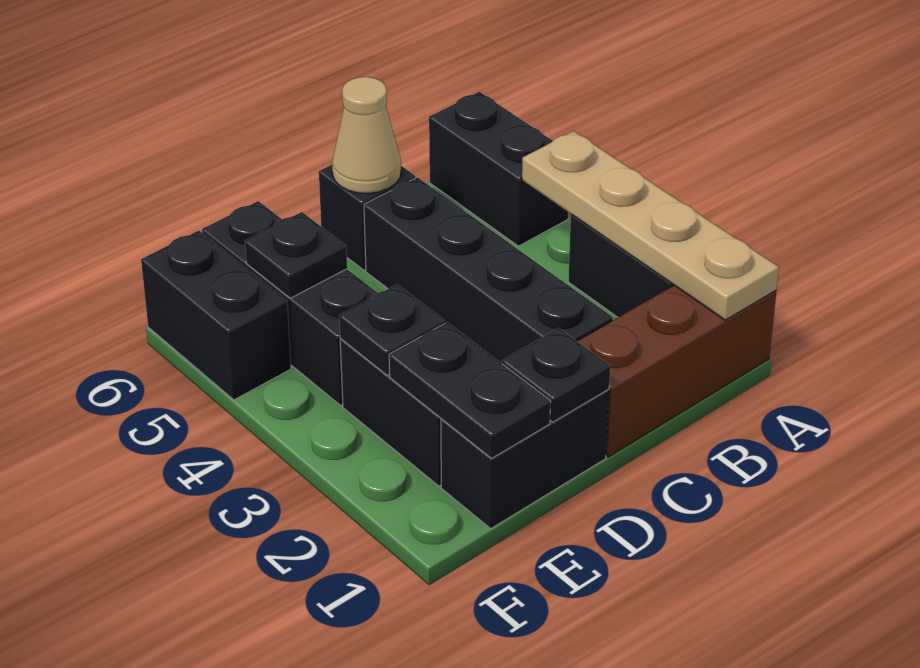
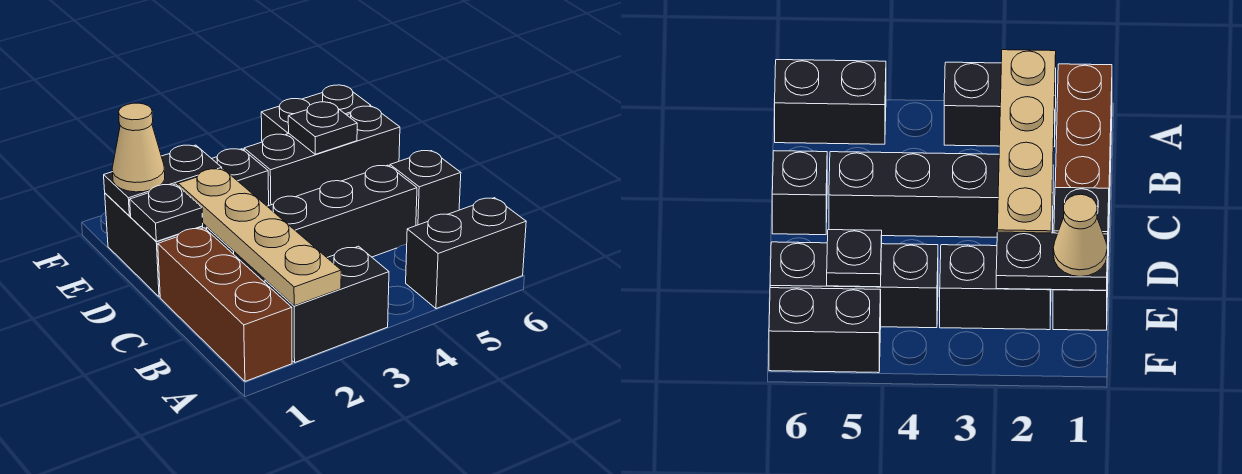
tan plate A1:A4 level 2 -> tan plate A2:D2 level 2
tan cone C6 level 2 -> tan cone E1 level 3
black plate E3 level 2 -> none

